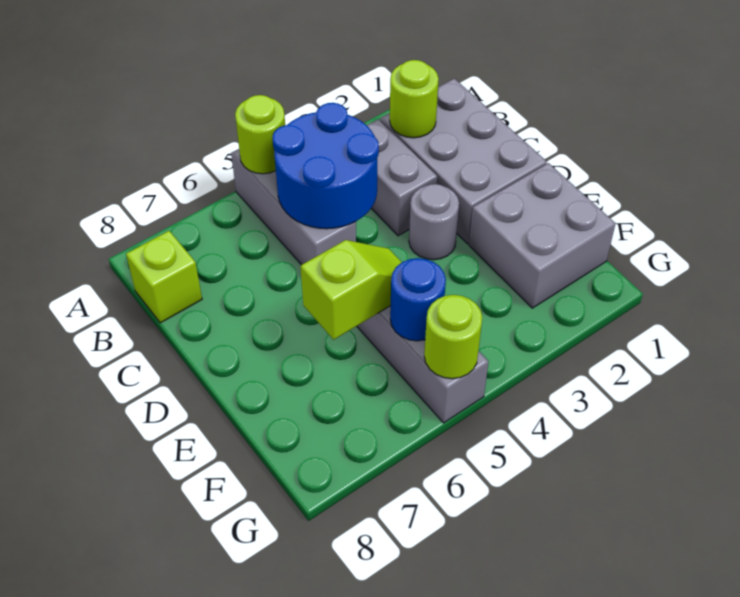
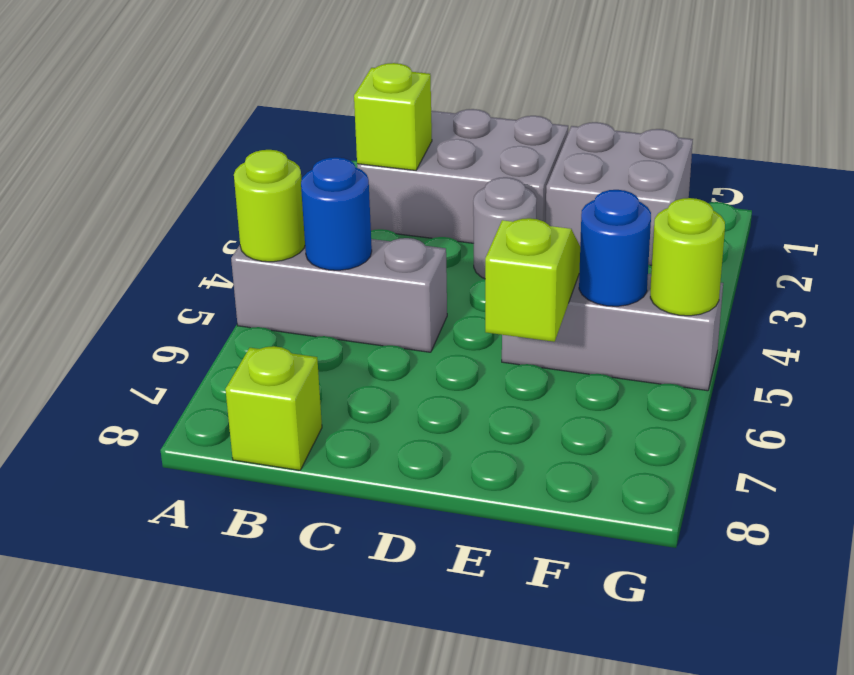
lime round brick B2 level 2 -> lime brick B2 level 2
grey brick B3:C3 level 1 -> none
blue round brick B4:C5 level 2 -> blue round brick B5 level 2

